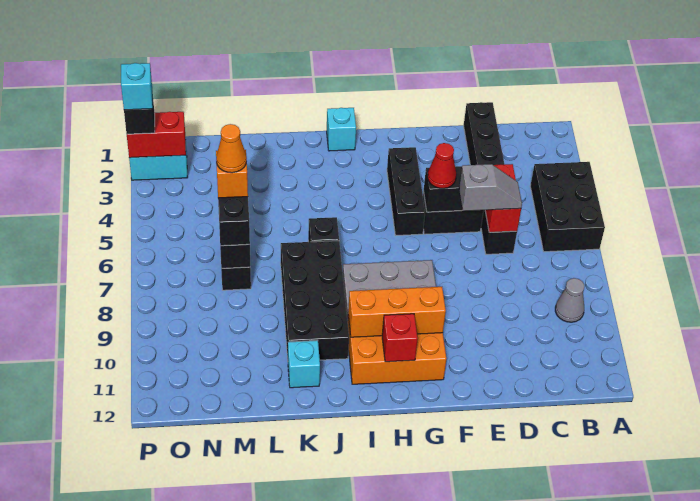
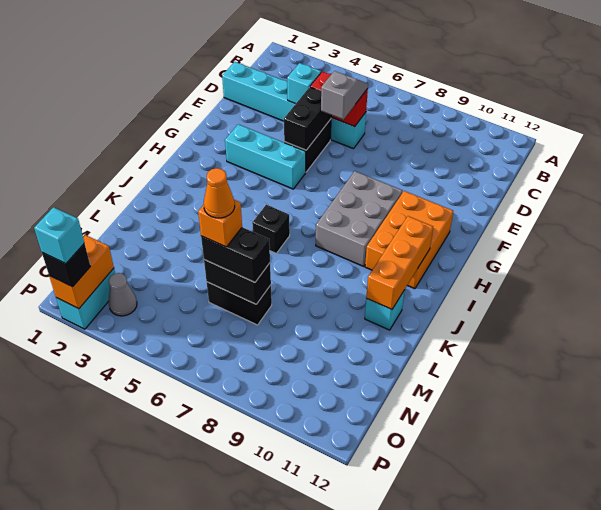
black brick A4:B6 level 1 -> none
grey cone B9 level 1 -> grey cone O3 level 1
black brick D1:D6 level 1 -> cyan brick D1:D6 level 1
red cone F5 level 3 -> none
black brick G3:G5 level 1 -> cyan brick G3:G5 level 1
orange brick G10:I10 level 2 -> orange brick I11:K11 level 2
red brick H11 level 2 -> none
cyan brick I1 level 1 -> cyan brick D4 level 2
black brick J7:K10 level 1 -> none
red brick O2:P2 level 2 -> orange brick O2:P2 level 2

